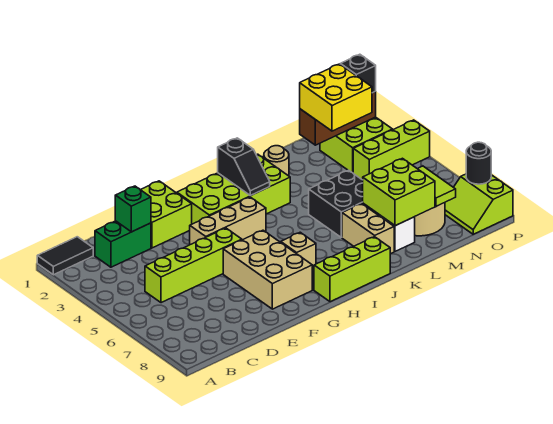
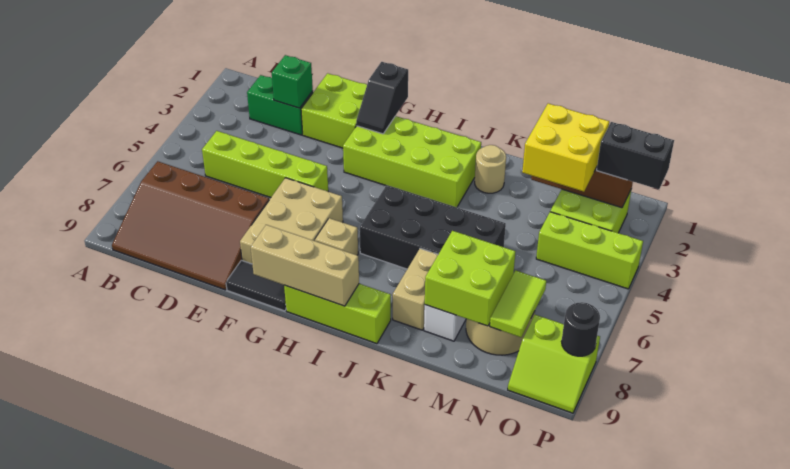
black tile A1:B1 level 1 -> black tile F9:G9 level 1
none -> brown slope B7:E9 level 1 top 7
tan brick F4:H4 level 1 -> tan brick G9:I9 level 2
black slope I2:I3 level 2 top 2 -> black slope G1:G2 level 2 top 1
black brick K5:L6 level 1 -> black brick I5:L6 level 1
black brick O2 level 3 -> black brick O2:P2 level 3
lime slope O8:P9 level 1 top P -> lime slope O8:P9 level 1 top 8

